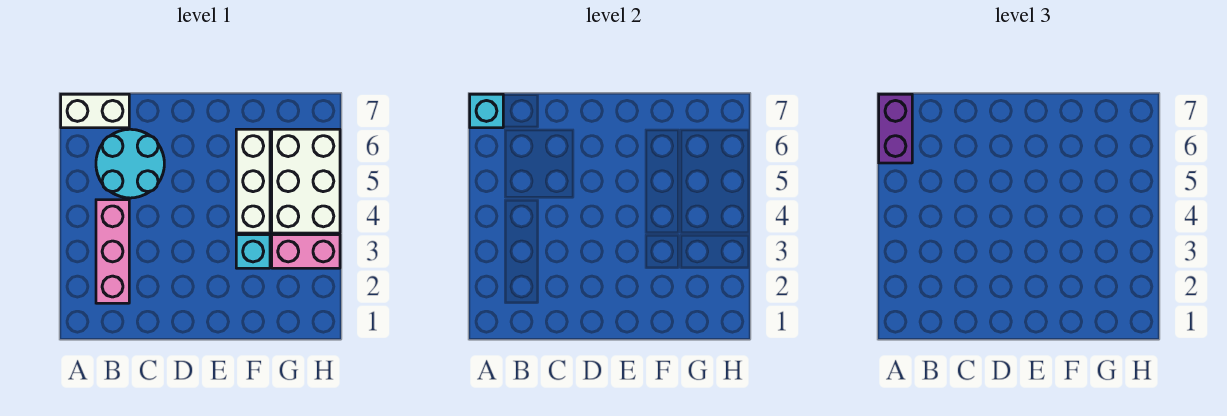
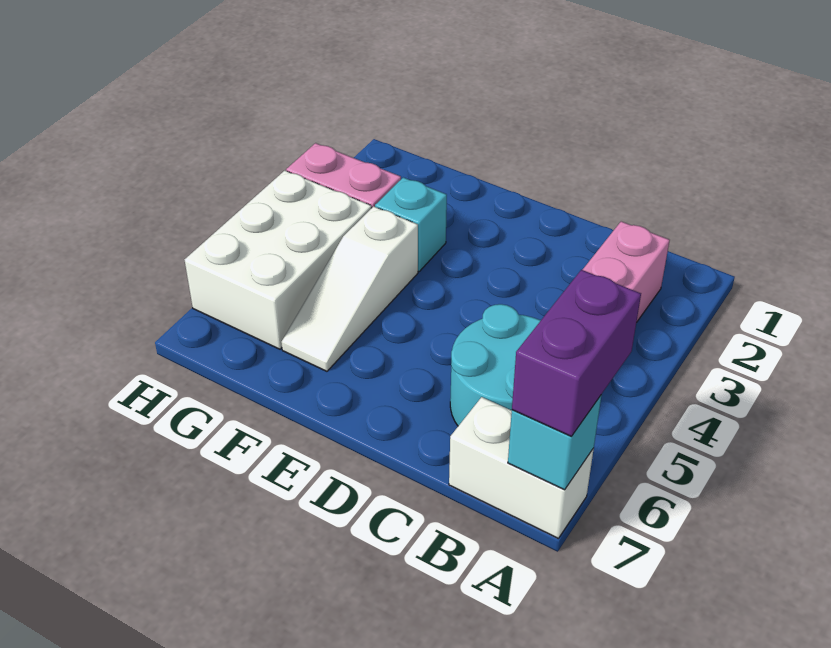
white brick F4:F6 level 1 -> white slope F4:F6 level 1 top 4

